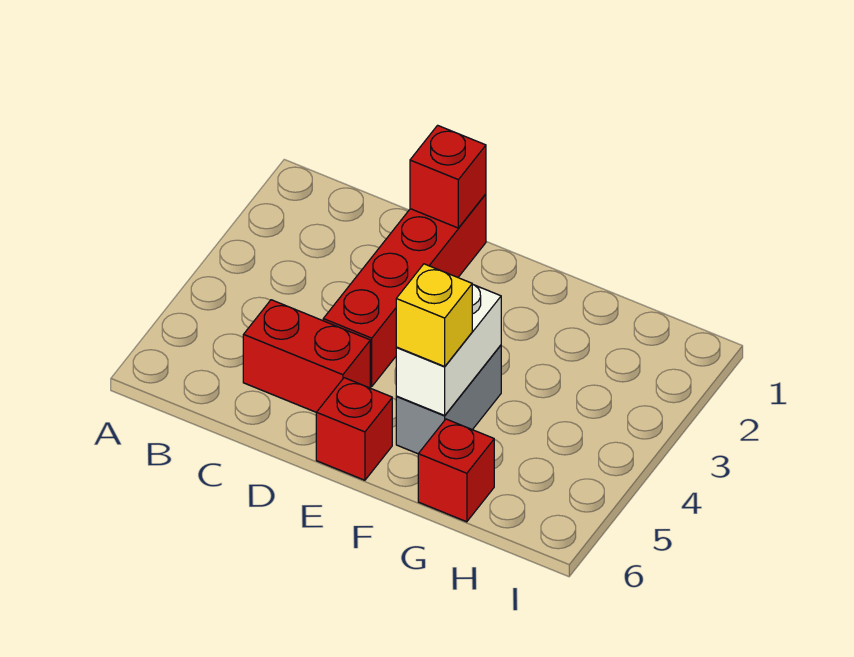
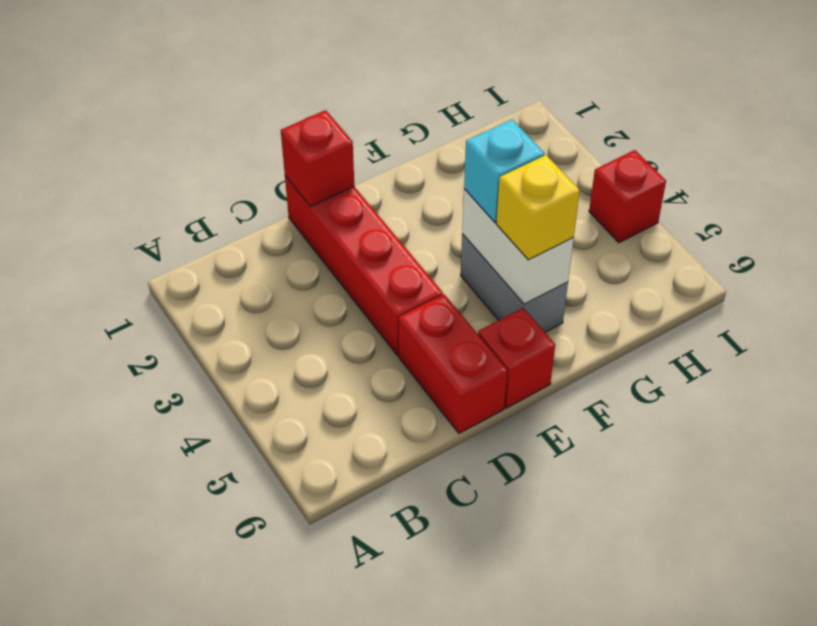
red brick C5:D5 level 1 -> red brick D5:D6 level 1
none -> cyan brick F4 level 3
red brick G6 level 1 -> red brick I4 level 1

